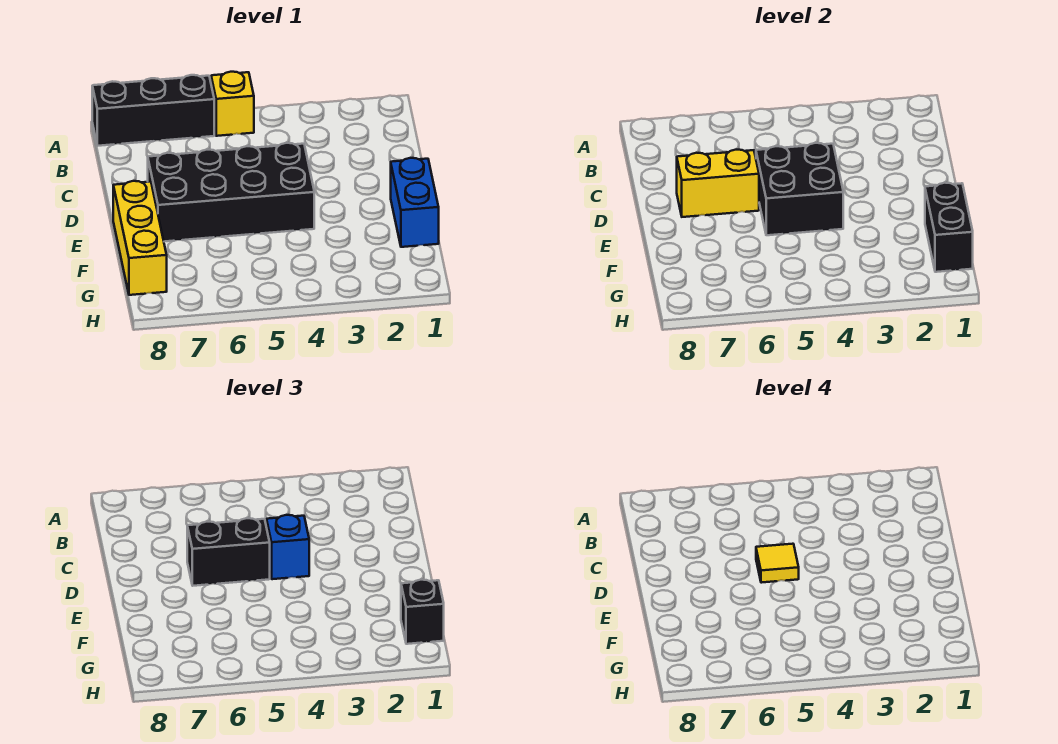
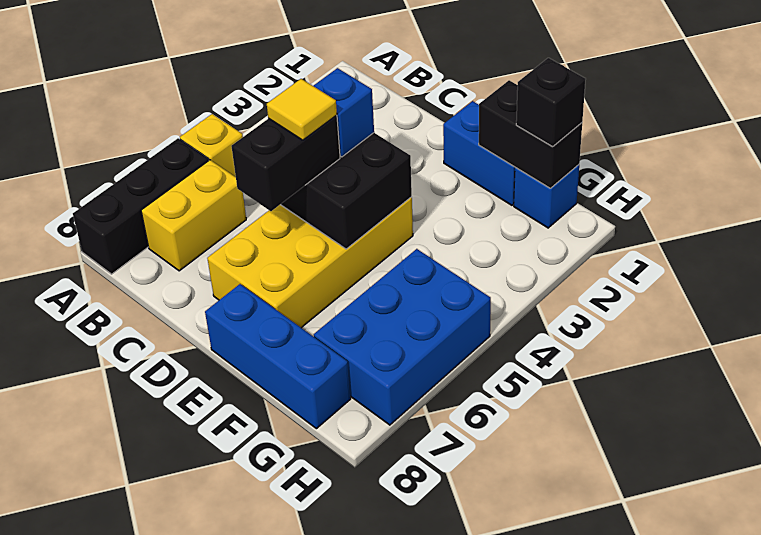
black brick D4:E7 level 1 -> yellow brick D4:E7 level 1
yellow brick D6:D7 level 2 -> yellow brick B6:B7 level 1
yellow brick E8:G8 level 1 -> blue brick E8:G8 level 1
none -> blue brick G1 level 1
none -> blue brick G5:H7 level 1

